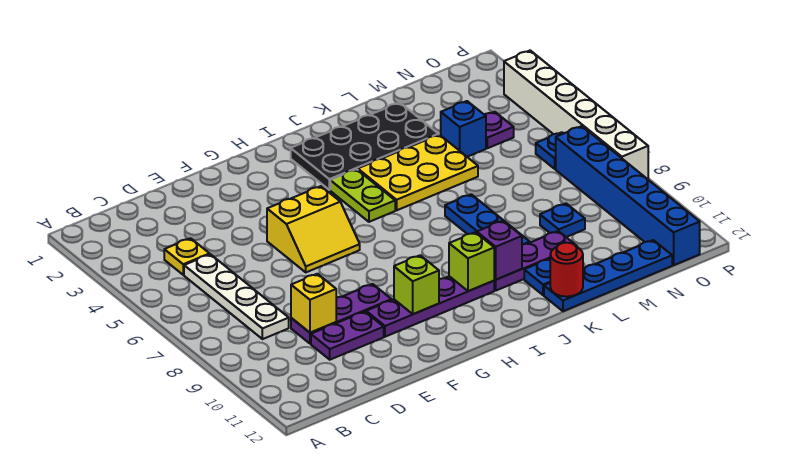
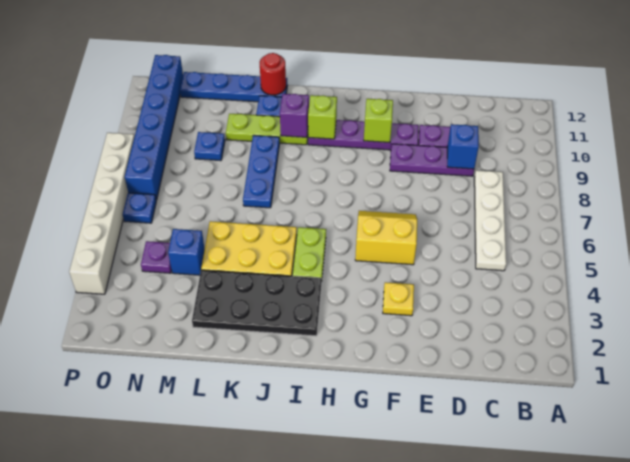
yellow plate C4 level 1 -> yellow plate F3 level 1
yellow brick D9 level 2 -> blue brick D9 level 2
purple plate J10:L10 level 1 -> lime plate J10:L10 level 1

